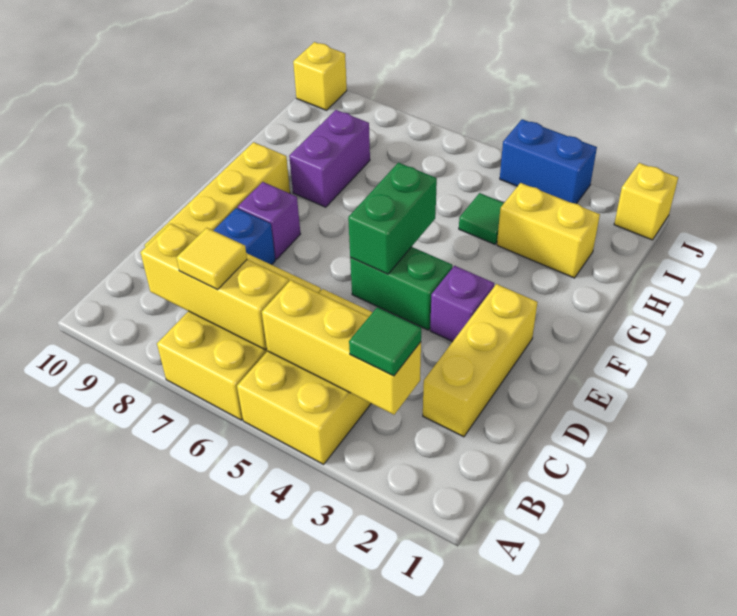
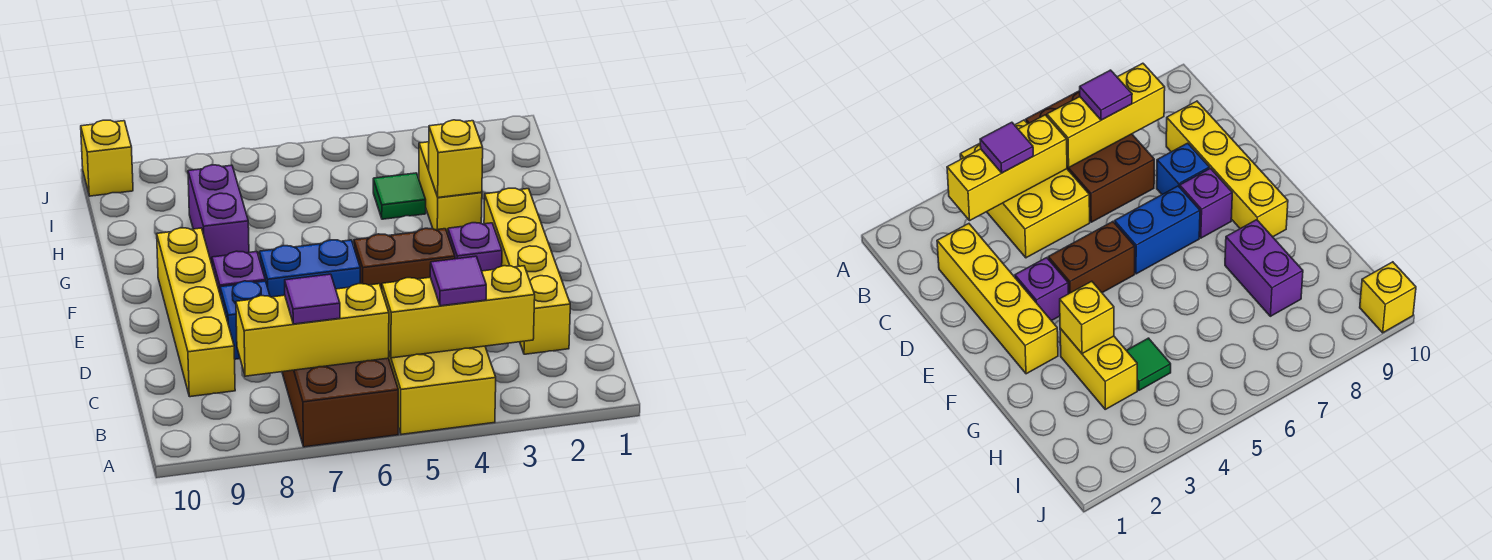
yellow brick A6:C7 level 1 -> brown brick A6:C7 level 1
green tile B3 level 3 -> none
none -> purple tile B4 level 3
yellow tile B7 level 3 -> purple tile B7 level 3
yellow brick C2:E2 level 1 -> yellow brick C2:F2 level 1
green brick E4:E5 level 1 -> brown brick E4:E5 level 1
green brick E5:F5 level 2 -> none
yellow brick H2:H3 level 1 -> yellow brick G3:H3 level 1
yellow brick J1 level 1 -> yellow brick G3 level 2
blue brick J3:J4 level 1 -> blue brick E6:E7 level 1

